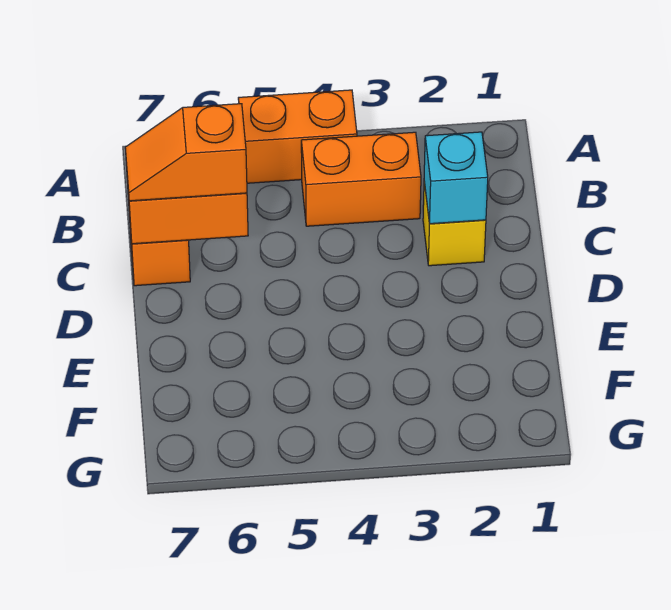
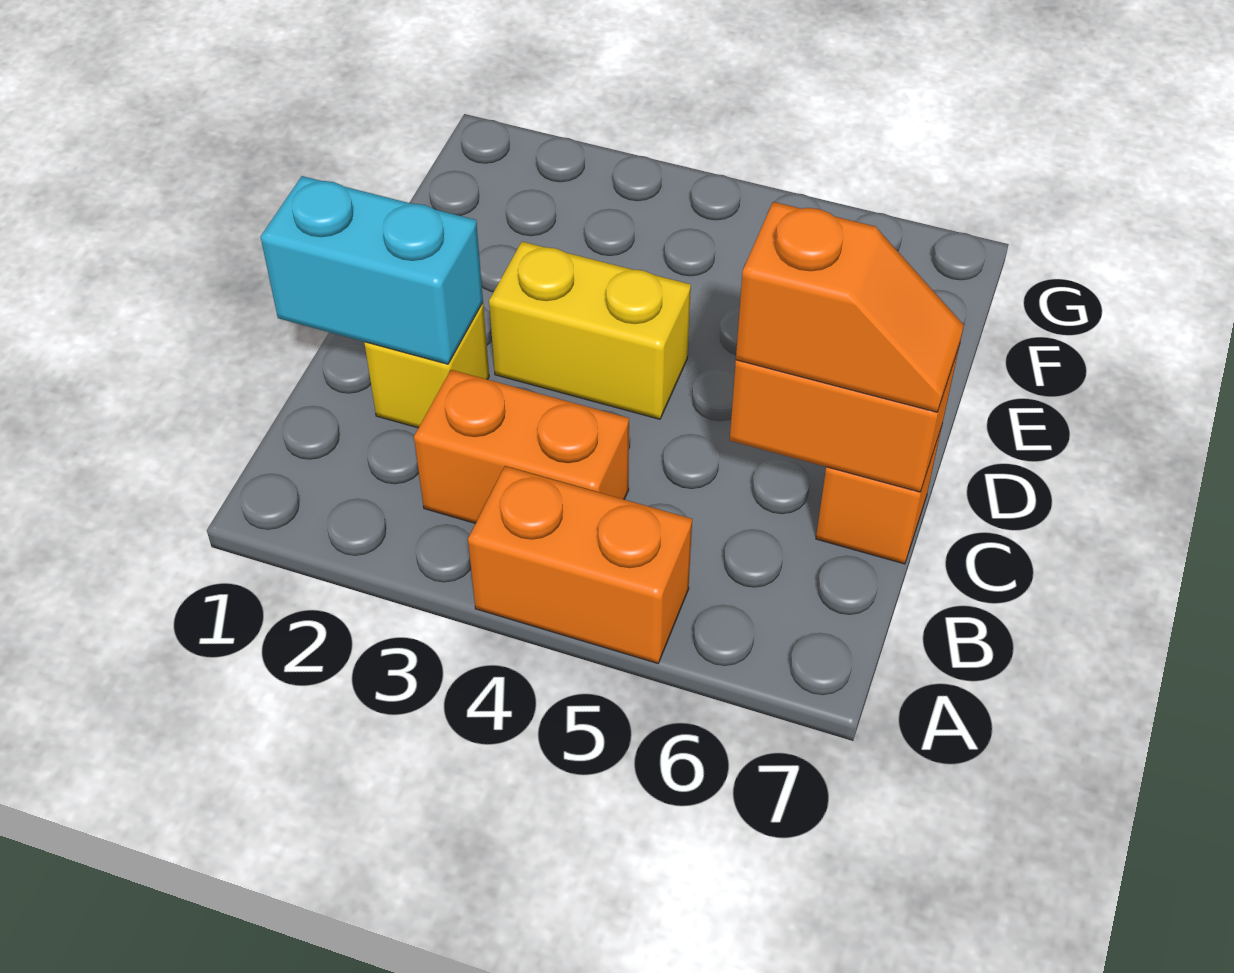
cyan brick C2 level 2 -> cyan brick C1:C2 level 2
none -> yellow brick D3:D4 level 1

